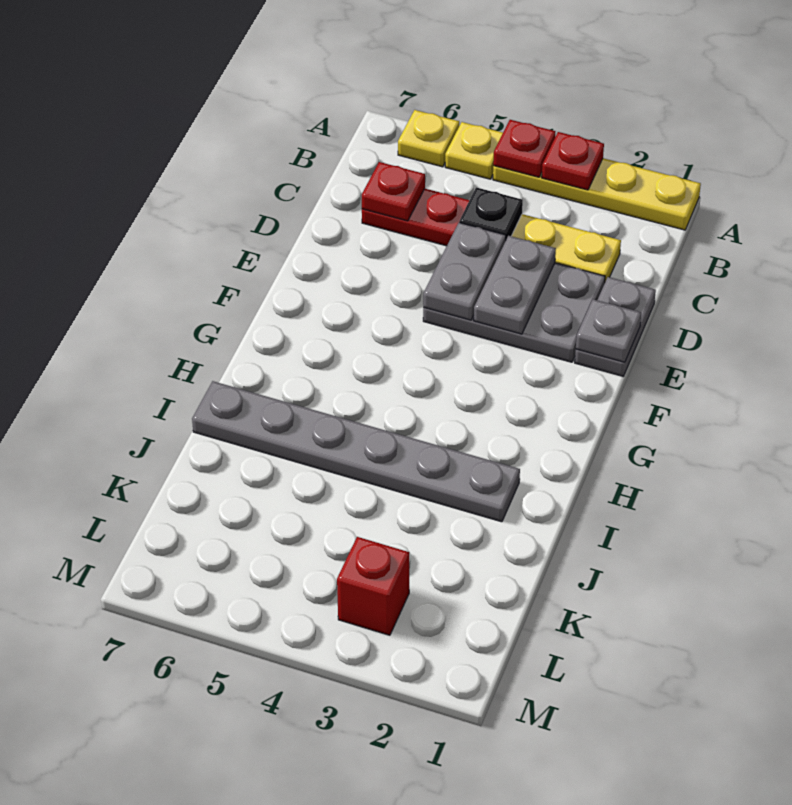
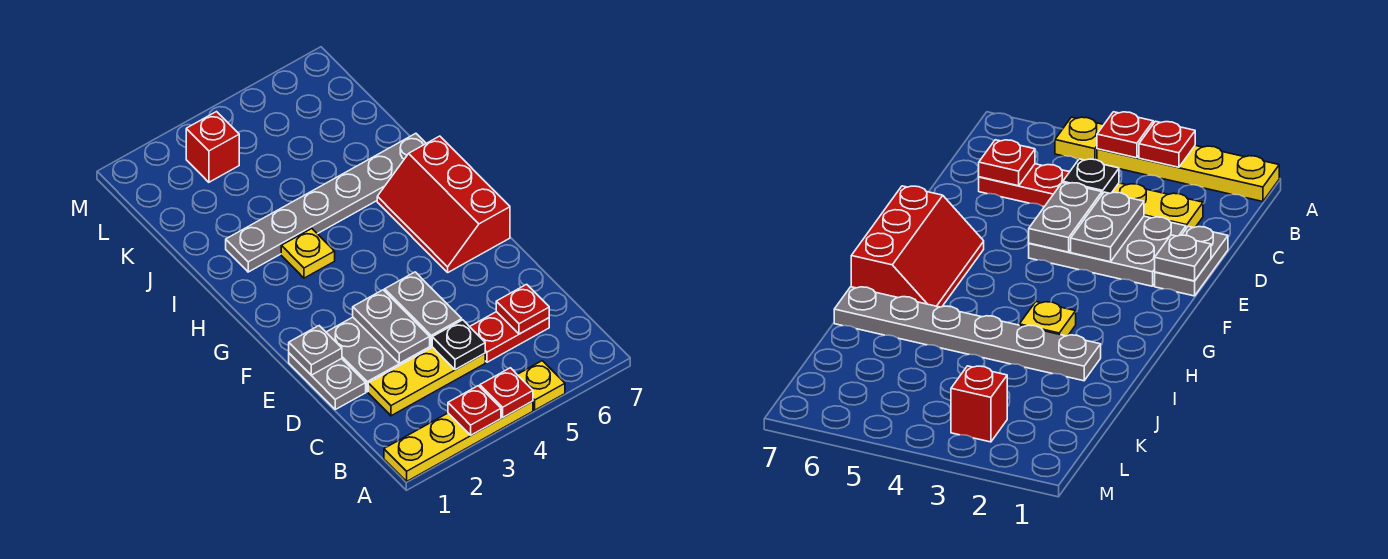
yellow plate A6 level 1 -> yellow plate H3 level 1
none -> red slope F6:H7 level 1 top 7

